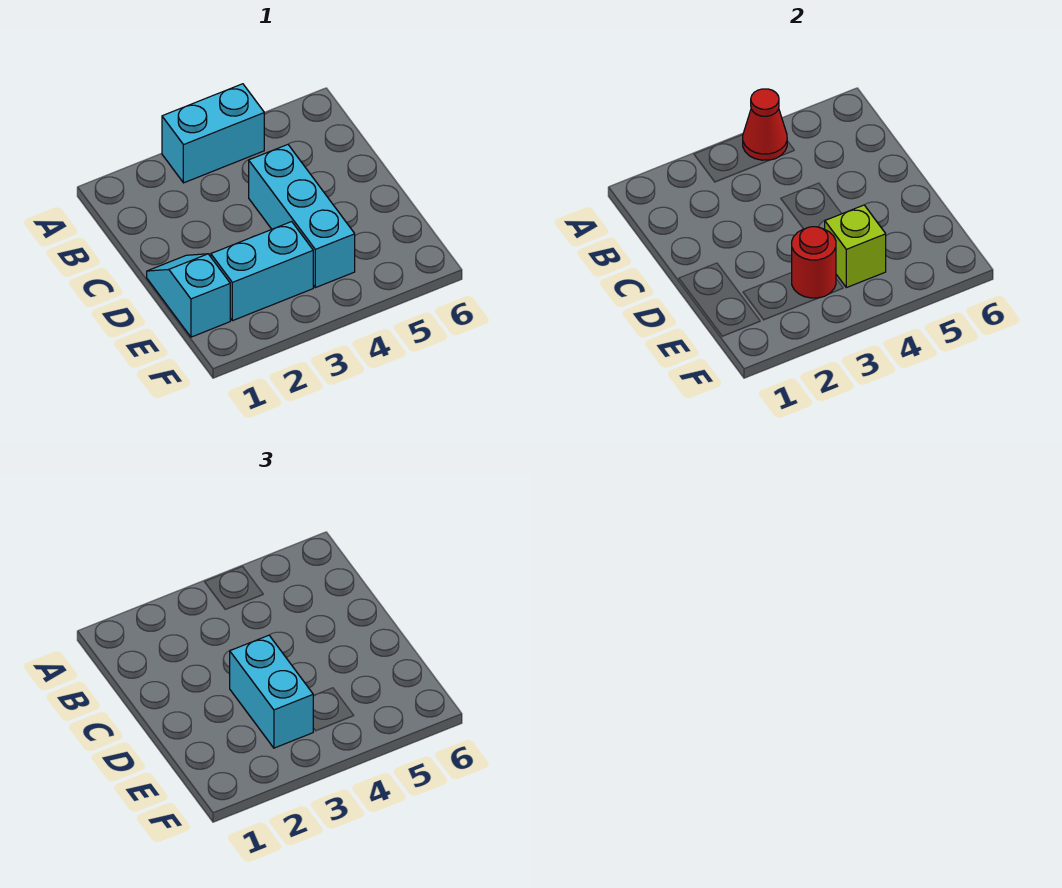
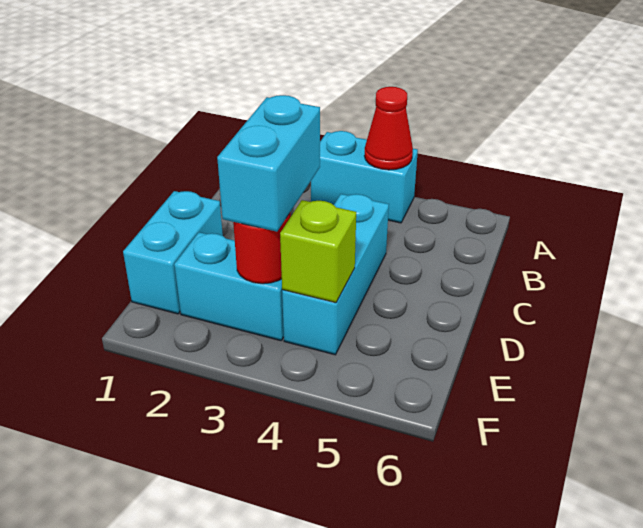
cyan slope D1:E1 level 1 top E -> cyan brick D1:E1 level 1

